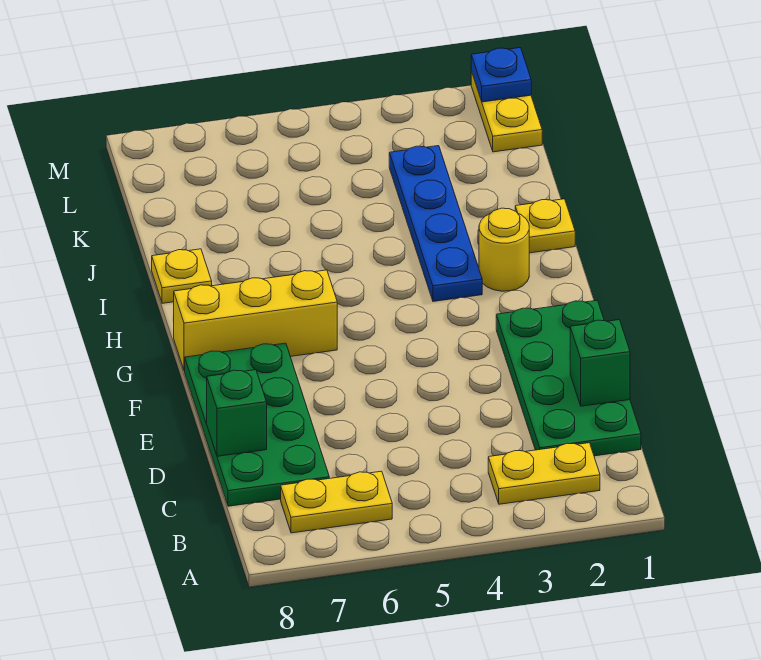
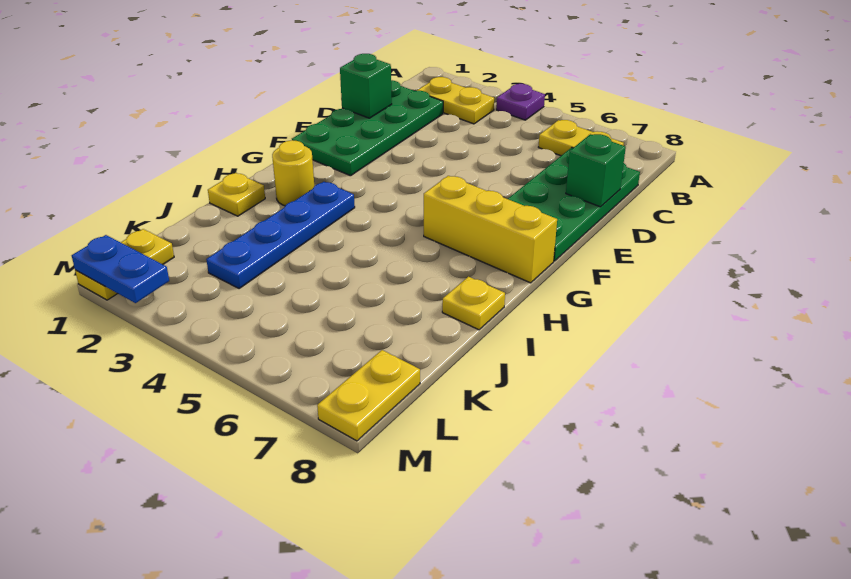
none -> purple plate A4 level 1
none -> yellow plate L8:M8 level 1
blue plate M1 level 2 -> blue plate M1:M2 level 2

